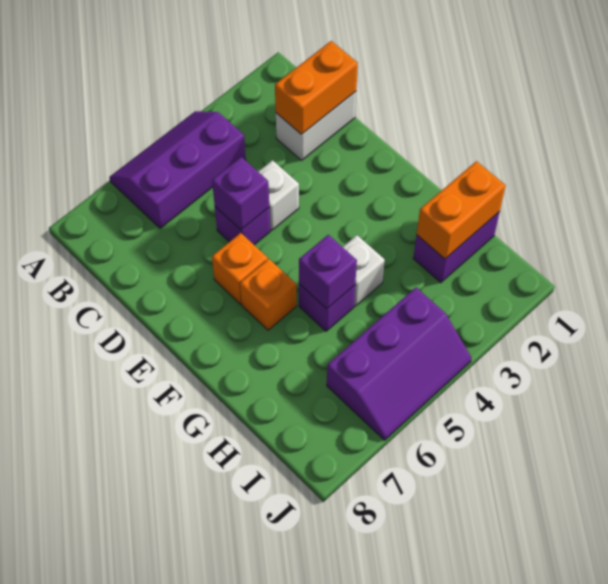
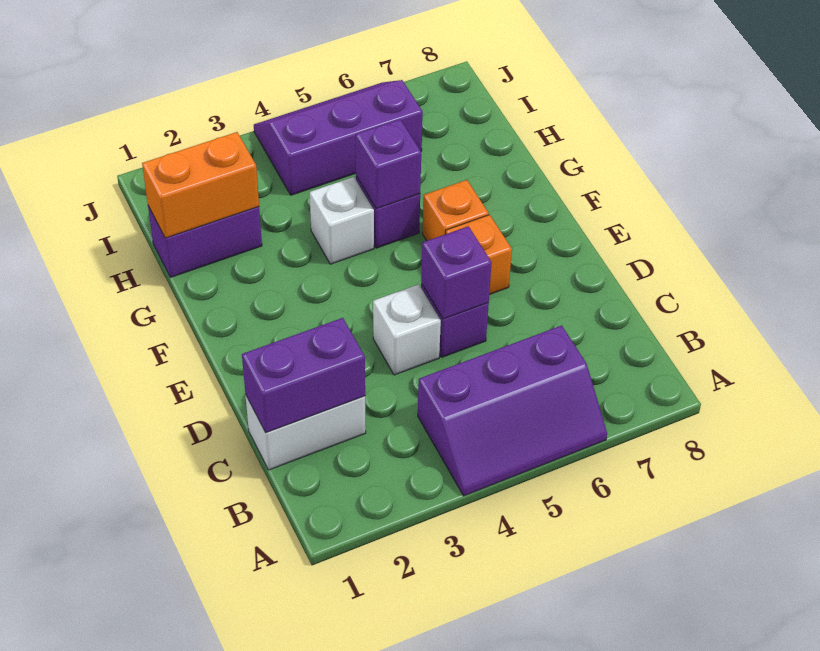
orange brick C1:C2 level 2 -> purple brick C1:C2 level 2

